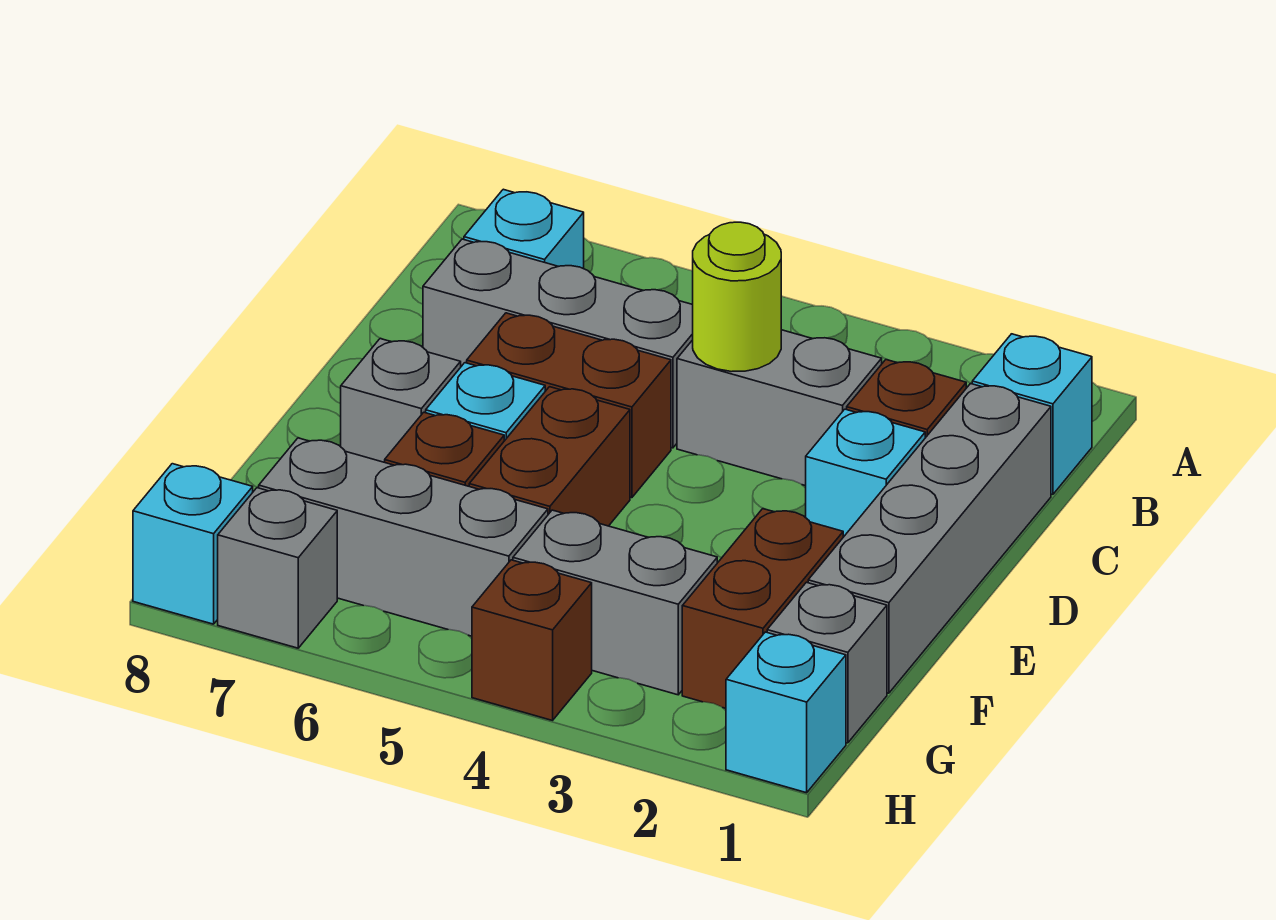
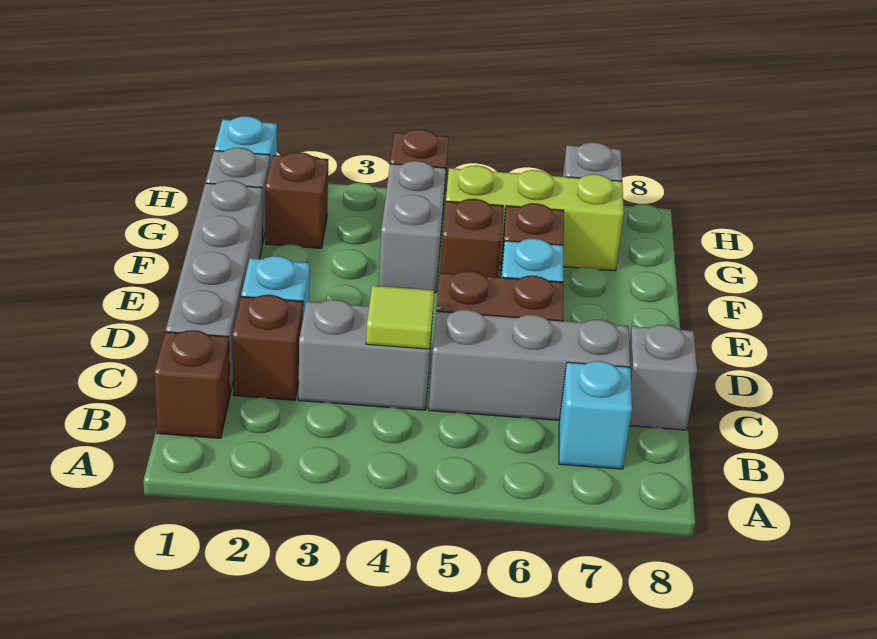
cyan brick B1 level 1 -> brown brick B1 level 1
lime round brick C4 level 2 -> lime tile C4 level 2
brown brick E5:F5 level 1 -> brown brick F5 level 1
grey brick E7 level 1 -> grey brick C8 level 1
brown brick F2:G2 level 1 -> brown brick G2 level 1
grey brick G3:G4 level 1 -> grey brick F4:G4 level 1
grey brick G5:G7 level 1 -> lime brick G5:G7 level 1
cyan brick H8 level 1 -> none

